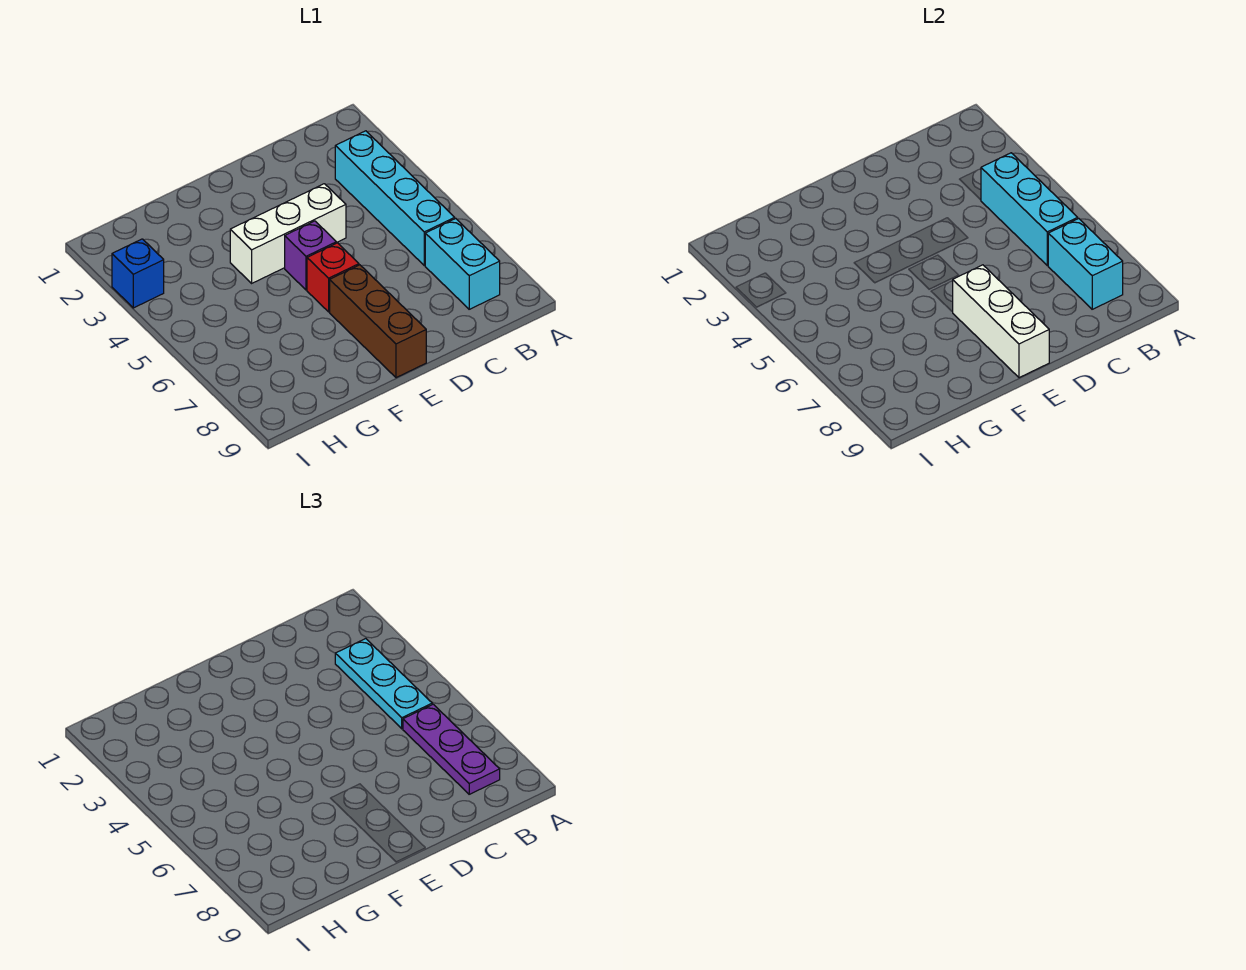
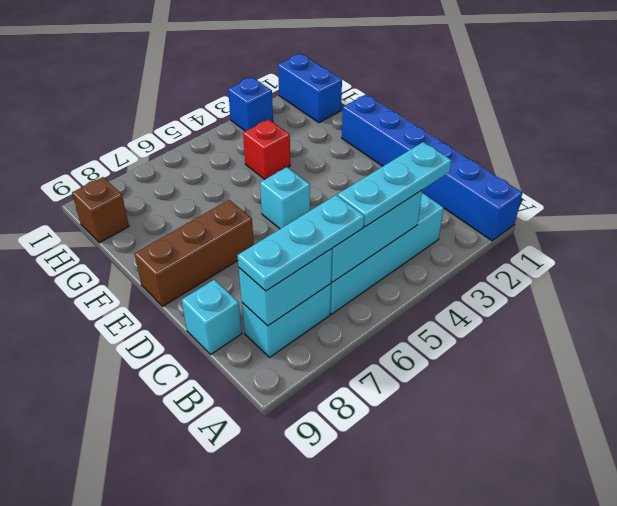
none -> blue brick A1:F1 level 1
purple plate B6:B8 level 3 -> cyan plate B6:B8 level 3
none -> cyan brick C9 level 1
white brick D4:F4 level 1 -> none
purple brick E5 level 1 -> cyan brick E5 level 1
red brick E6 level 1 -> red brick G4 level 1
white brick E7:E9 level 2 -> none
none -> blue brick H1:I1 level 1
none -> brown brick H9 level 1

